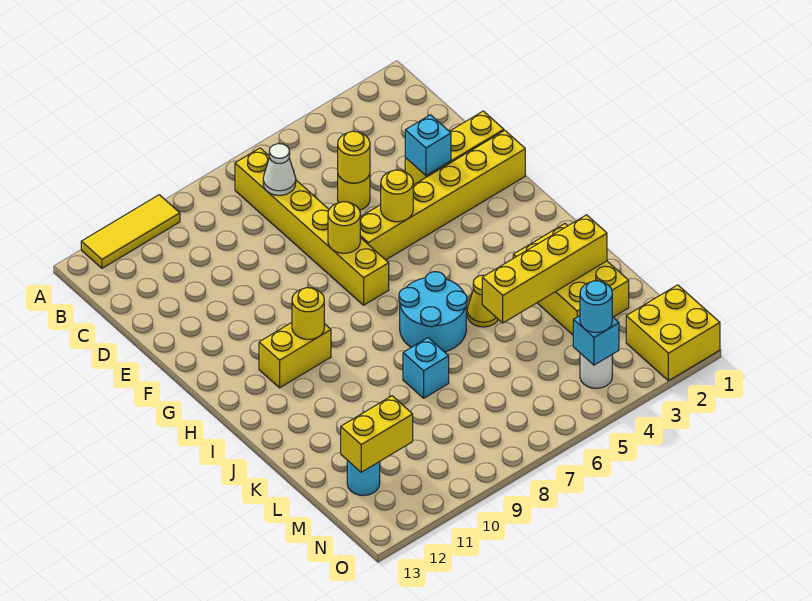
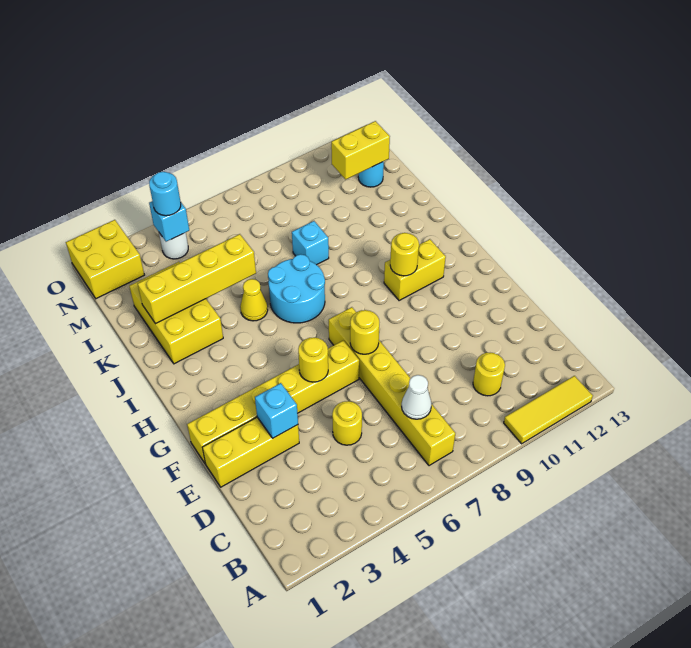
yellow round brick D5 level 2 -> yellow round brick C10 level 1

